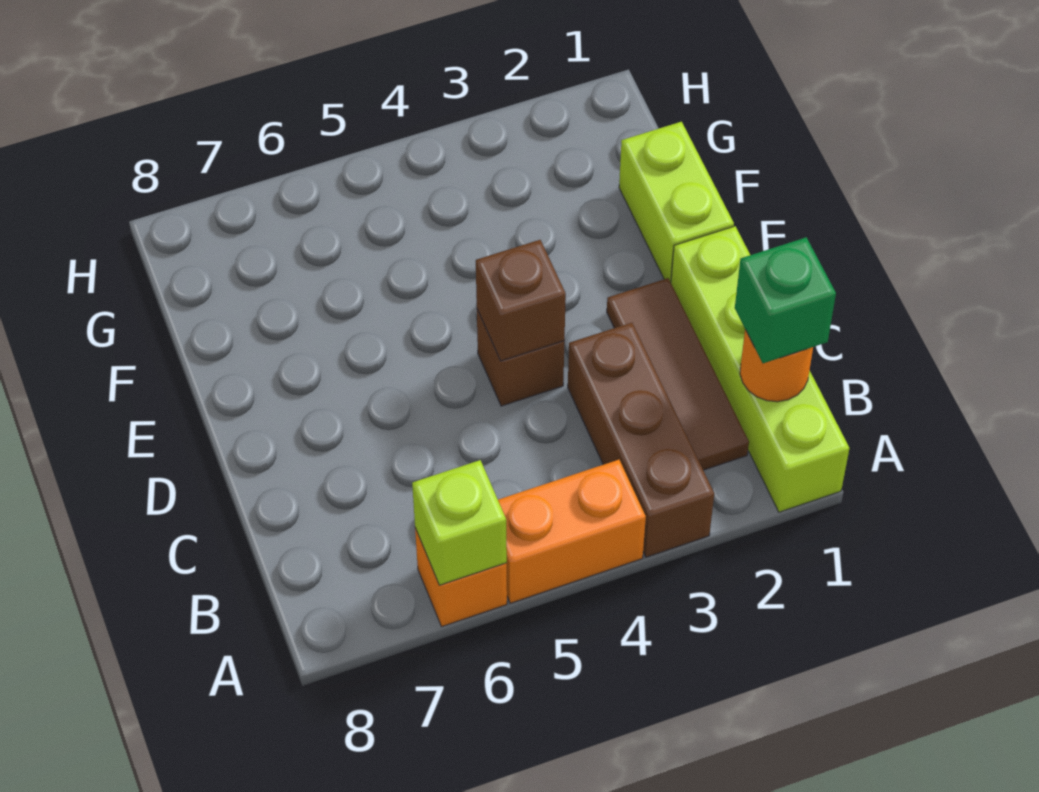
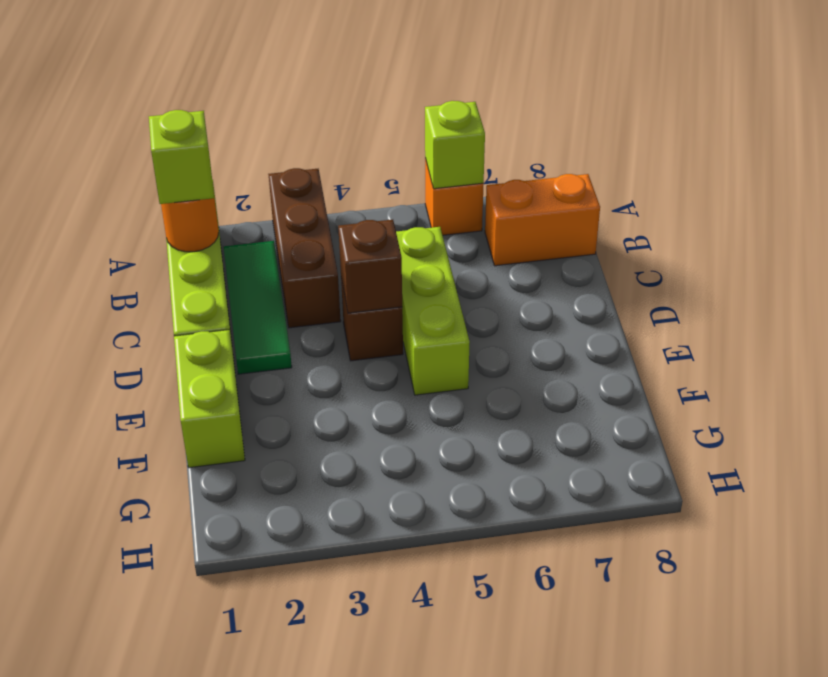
orange brick A4:A5 level 1 -> orange brick B7:B8 level 1
green brick B1 level 3 -> lime brick B1 level 3
brown tile B2:D2 level 1 -> green tile B2:D2 level 1
none -> lime brick C5:E5 level 1

